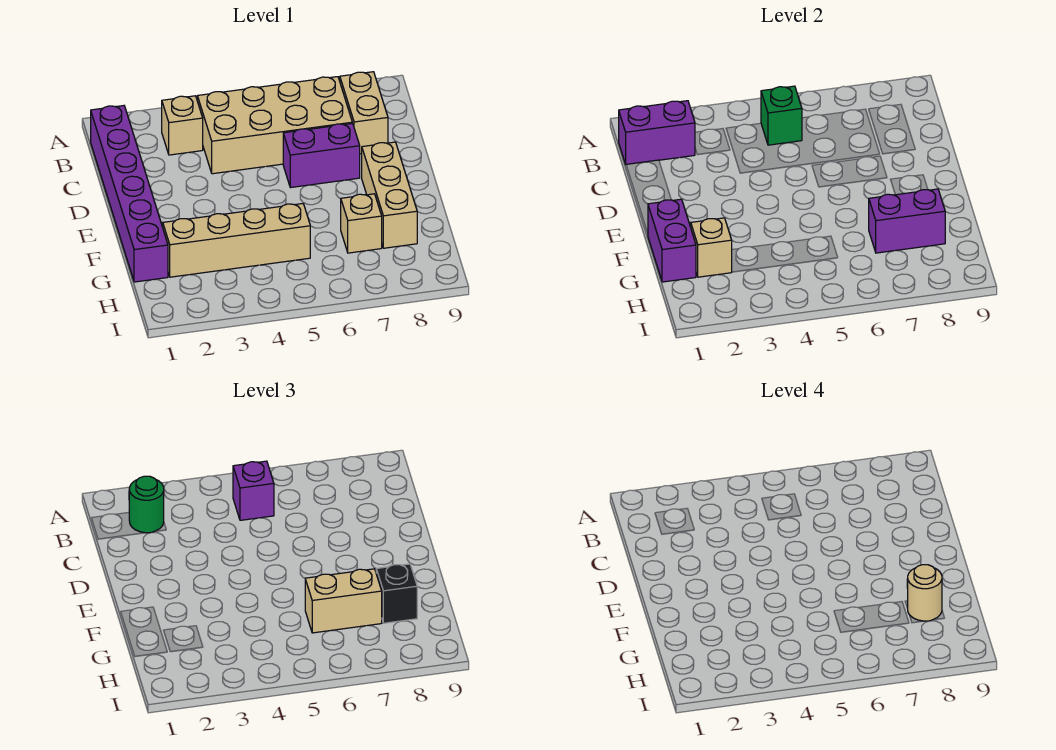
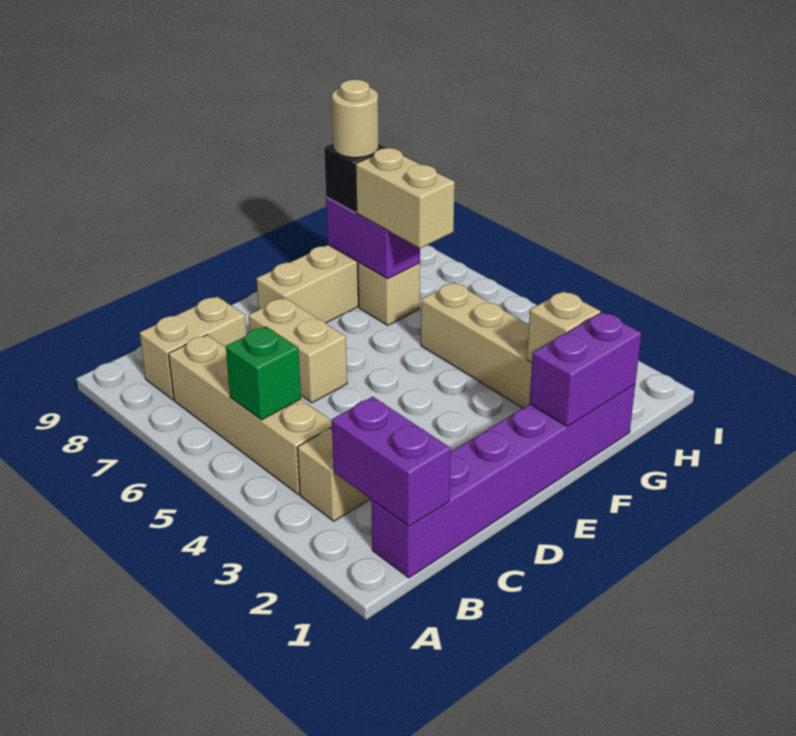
green round brick B2 level 3 -> none
tan brick B4:C7 level 1 -> tan brick B4:B7 level 1
purple brick B5 level 3 -> none
purple brick D6:D7 level 1 -> tan brick D6:D7 level 1

